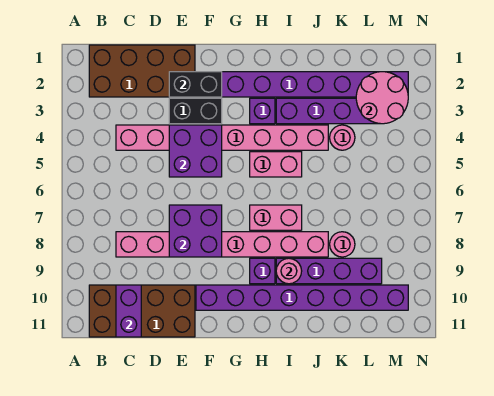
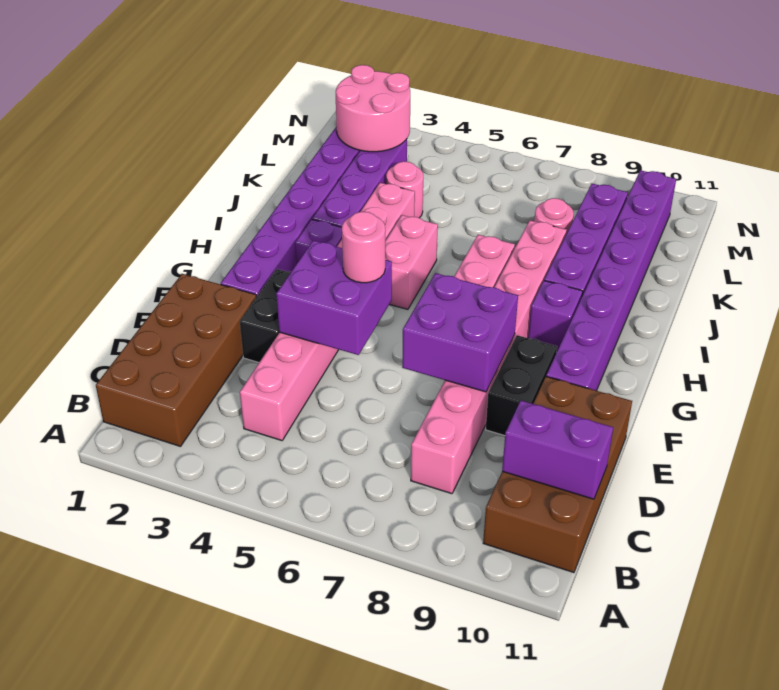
black brick E2:F2 level 2 -> black brick E9:F9 level 1
pink round brick I9 level 2 -> pink round brick F5 level 3

